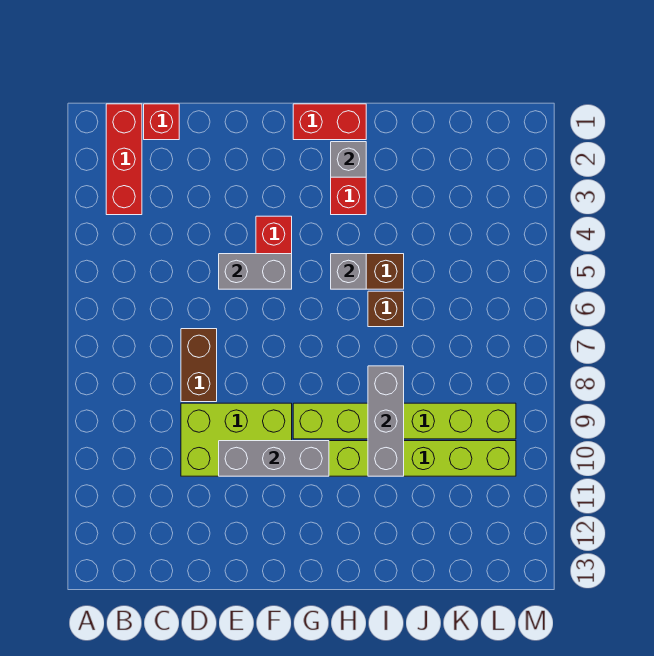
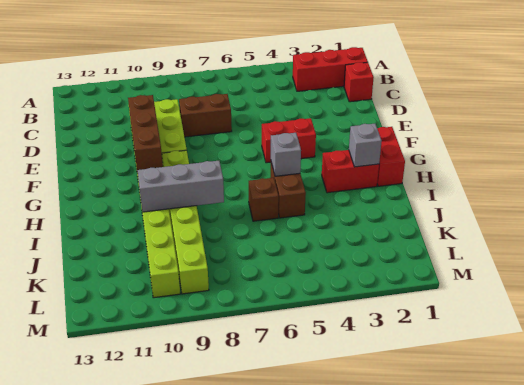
grey brick E5:F5 level 2 -> none
grey brick E10:G10 level 2 -> brown brick E10:G10 level 2

